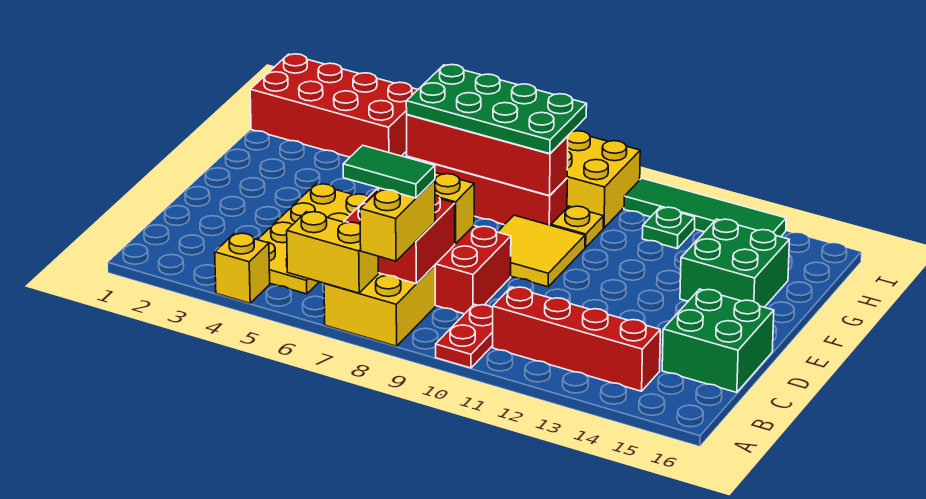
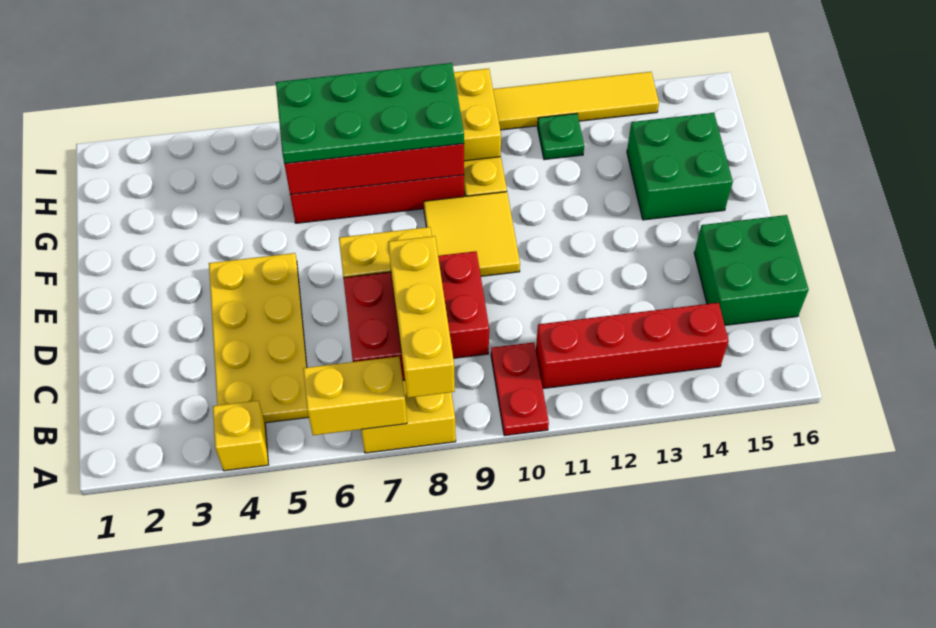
yellow brick A8:B8 level 3 -> yellow brick A8:C8 level 3
green tile B7:B8 level 4 -> none
red brick H1:I4 level 1 -> none
green tile I11:I14 level 1 -> yellow tile I11:I14 level 1

